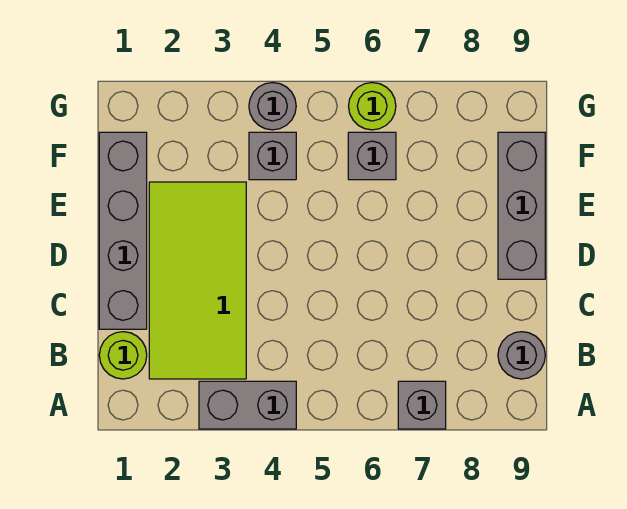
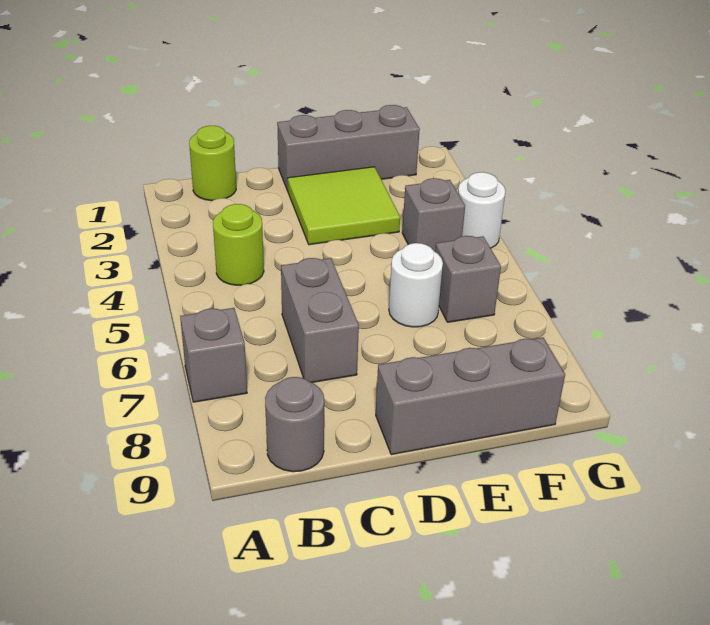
grey brick A3:A4 level 1 -> grey brick C6:C7 level 1
lime tile B2:E3 level 1 -> lime tile D2:E3 level 1
grey brick C1:F1 level 1 -> grey brick D1:F1 level 1
none -> white round brick E6 level 1
grey round brick G4 level 1 -> white round brick G4 level 1
lime round brick G6 level 1 -> lime round brick B4 level 1

